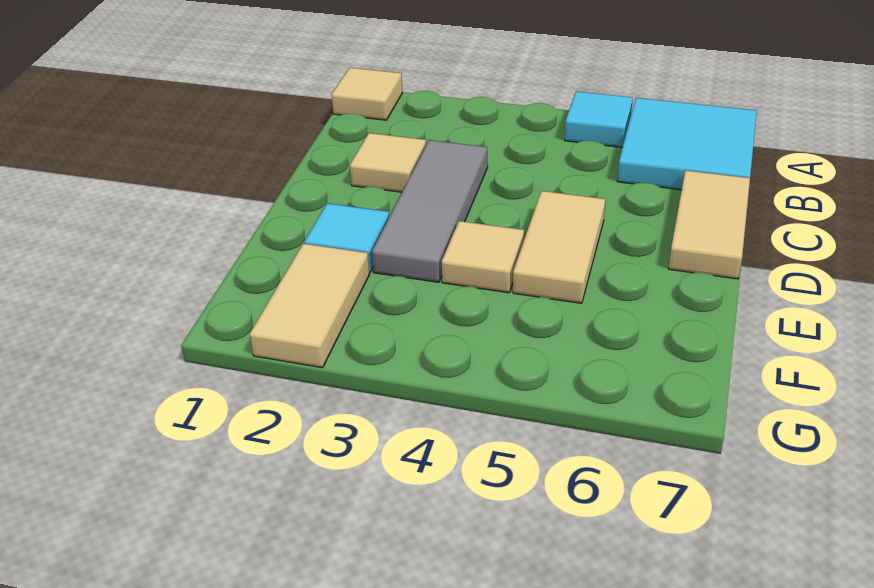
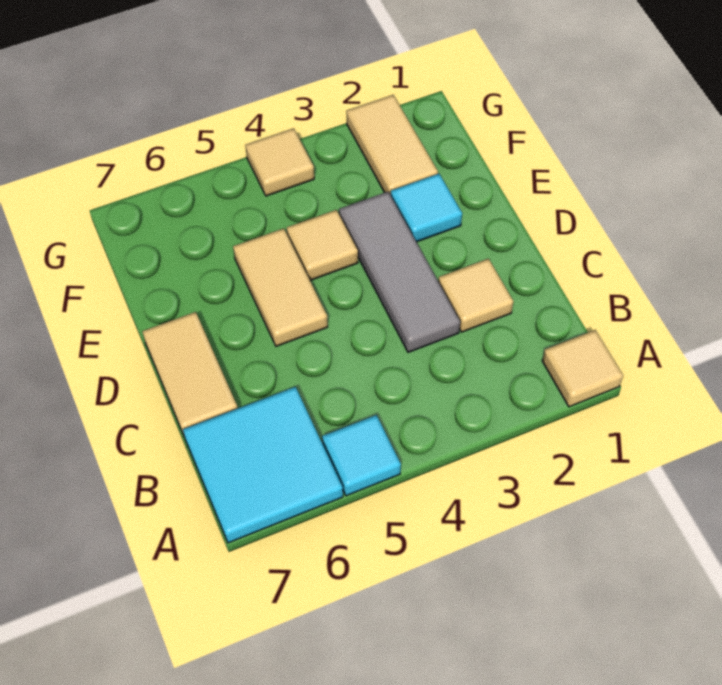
none -> tan tile G4 level 1

